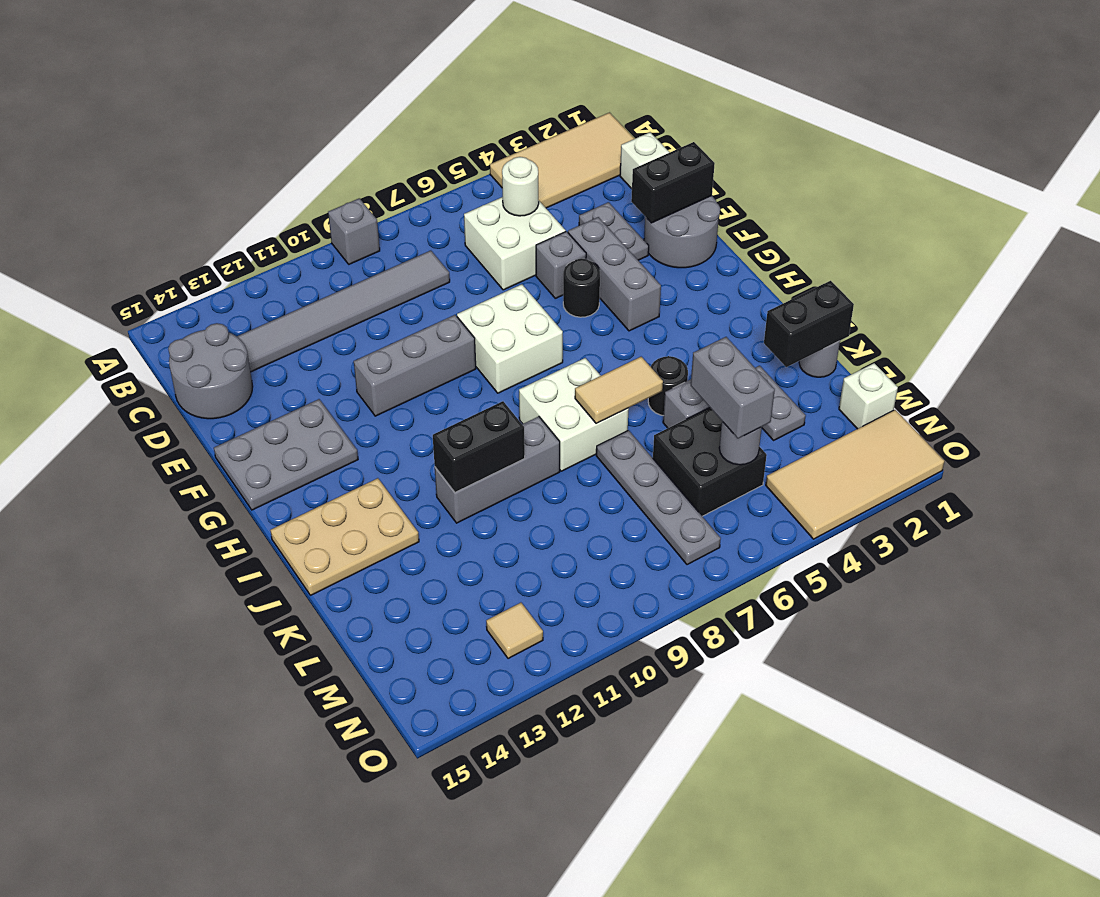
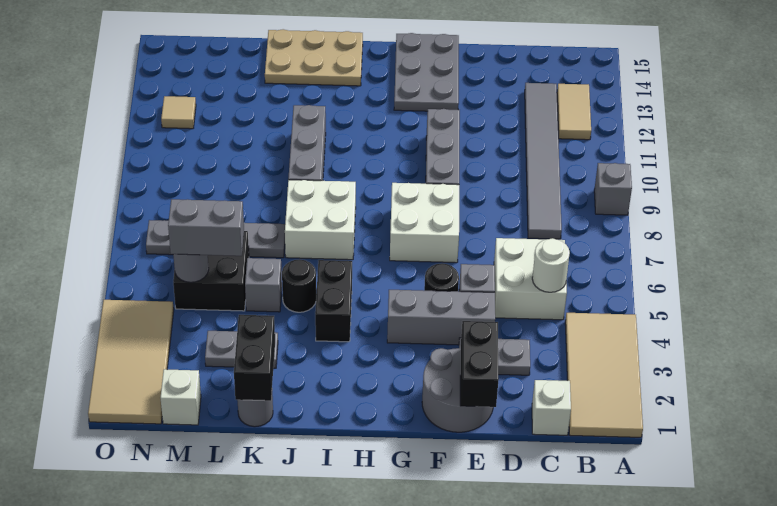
grey round brick C14:D15 level 1 -> none
tan plate I13:J15 level 1 -> tan plate I14:K15 level 1
tan tile J6:J7 level 2 -> tan tile B12:B13 level 1
black brick J10:J11 level 2 -> black brick I4:I5 level 1

